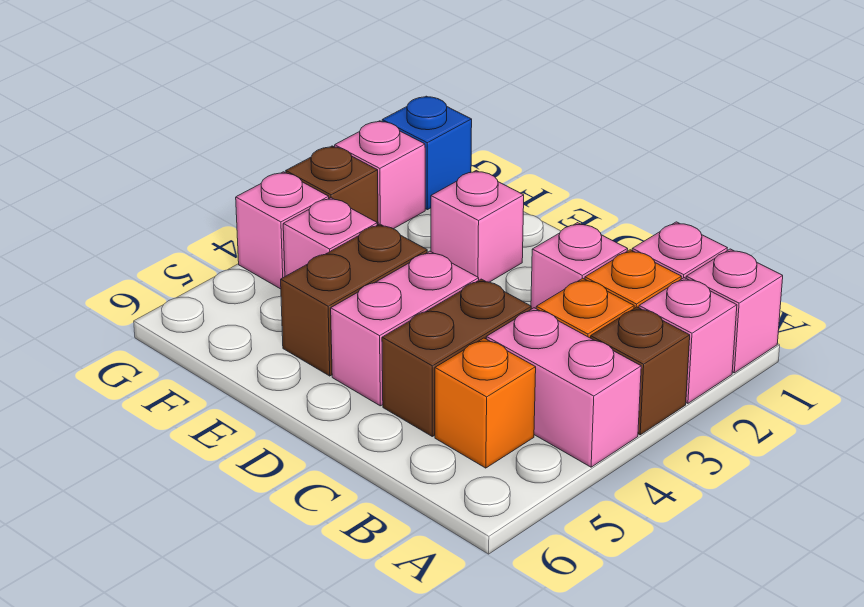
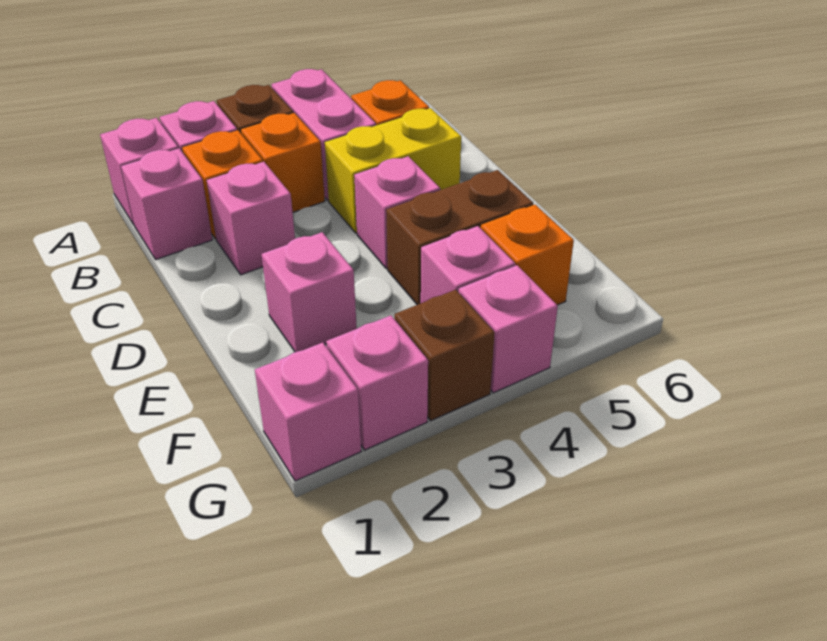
brown brick C4:C5 level 1 -> yellow brick C4:C5 level 1
pink brick D4:D5 level 1 -> pink brick D4 level 1
none -> orange brick F5 level 1
blue brick G1 level 1 -> pink brick G1 level 1

